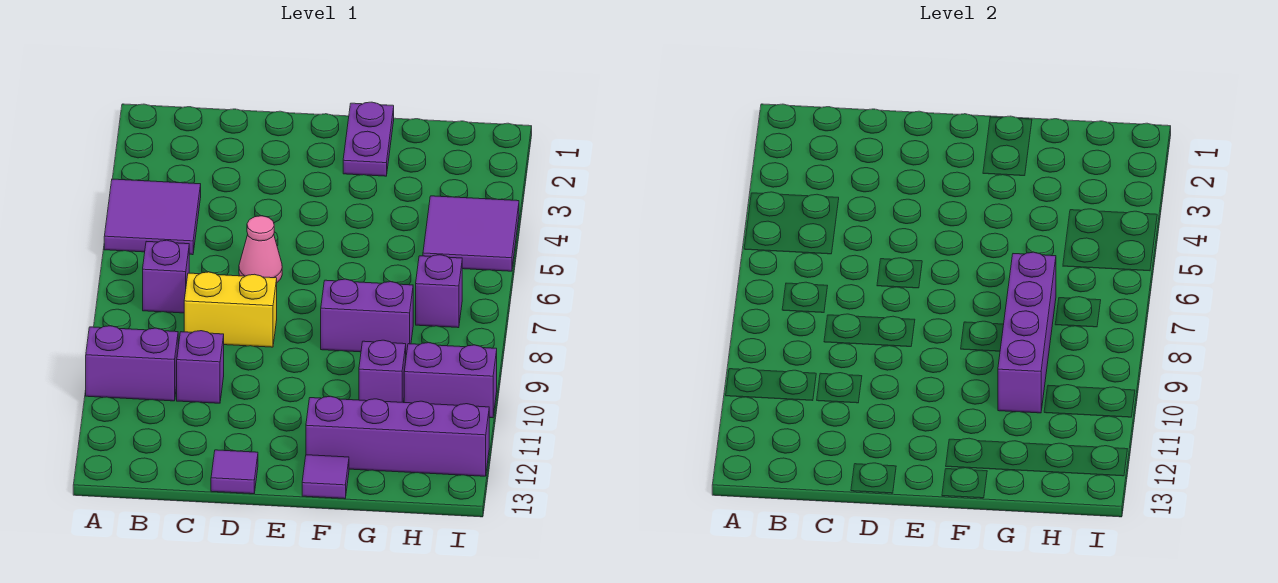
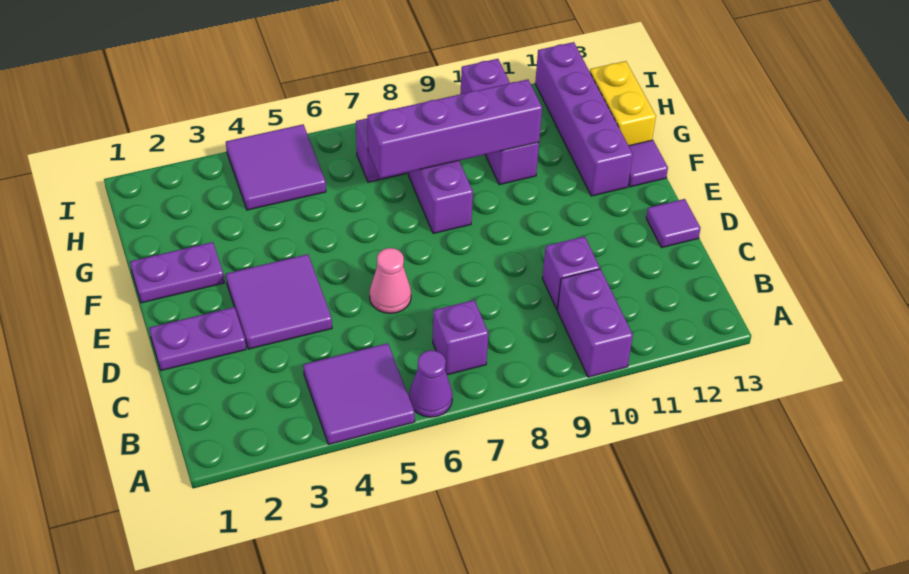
none -> purple cone A6 level 1
yellow brick C8:D8 level 1 -> yellow brick G13:H13 level 1
none -> purple plate D1:D2 level 1
none -> purple tile D3:E4 level 1

